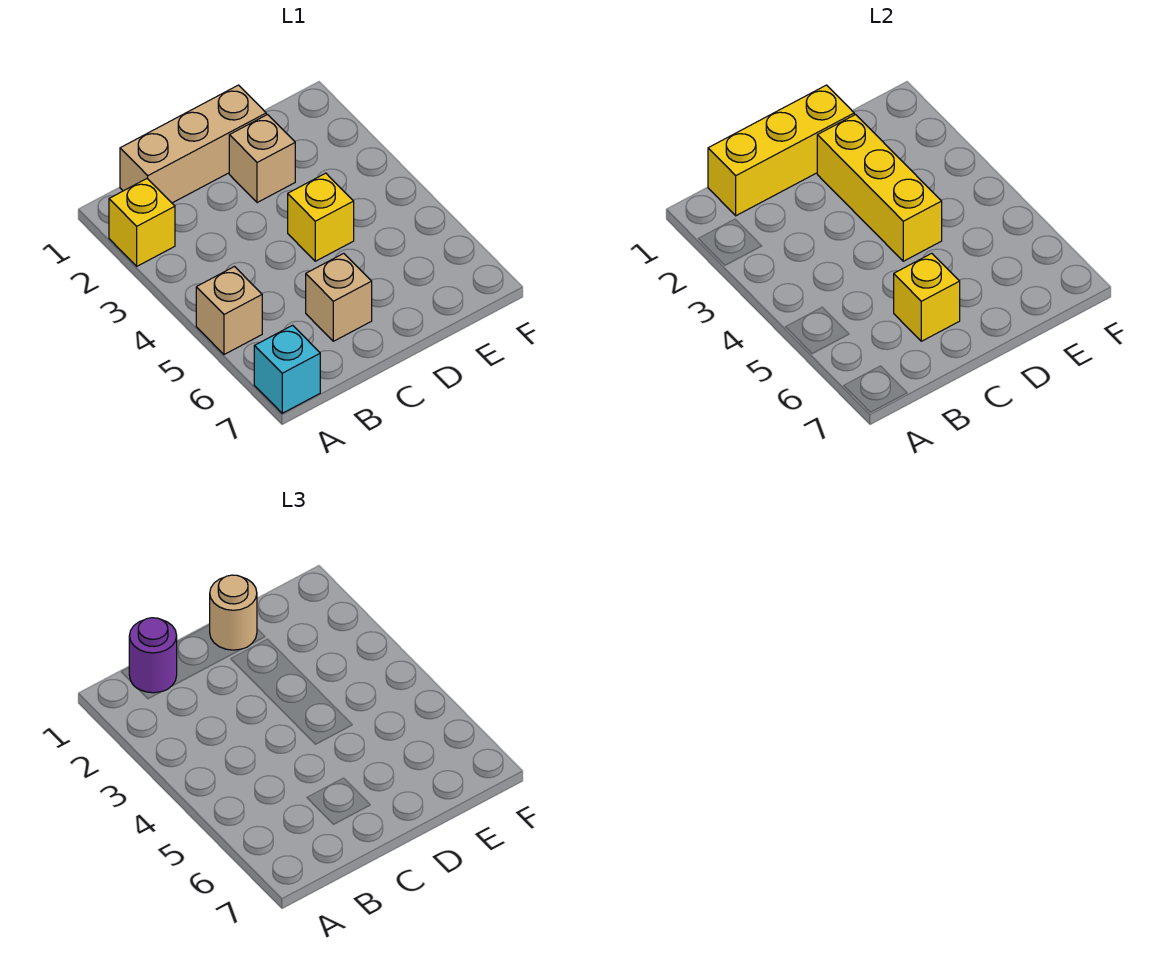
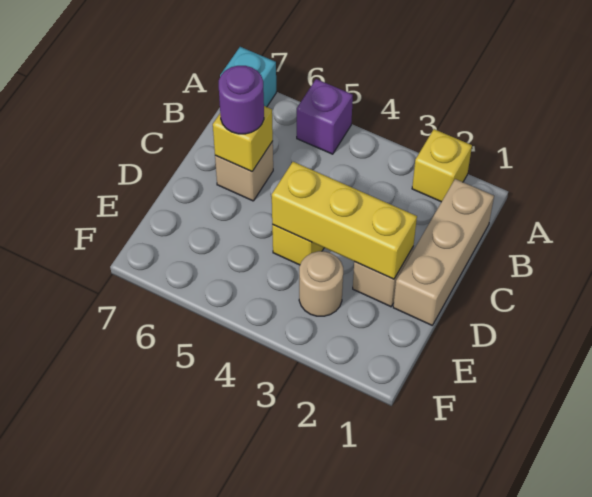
tan brick A5 level 1 -> purple brick A5 level 1
yellow brick B1:D1 level 2 -> none
purple round brick B1 level 3 -> purple round brick C6 level 3
tan round brick D1 level 3 -> tan round brick E3 level 1

